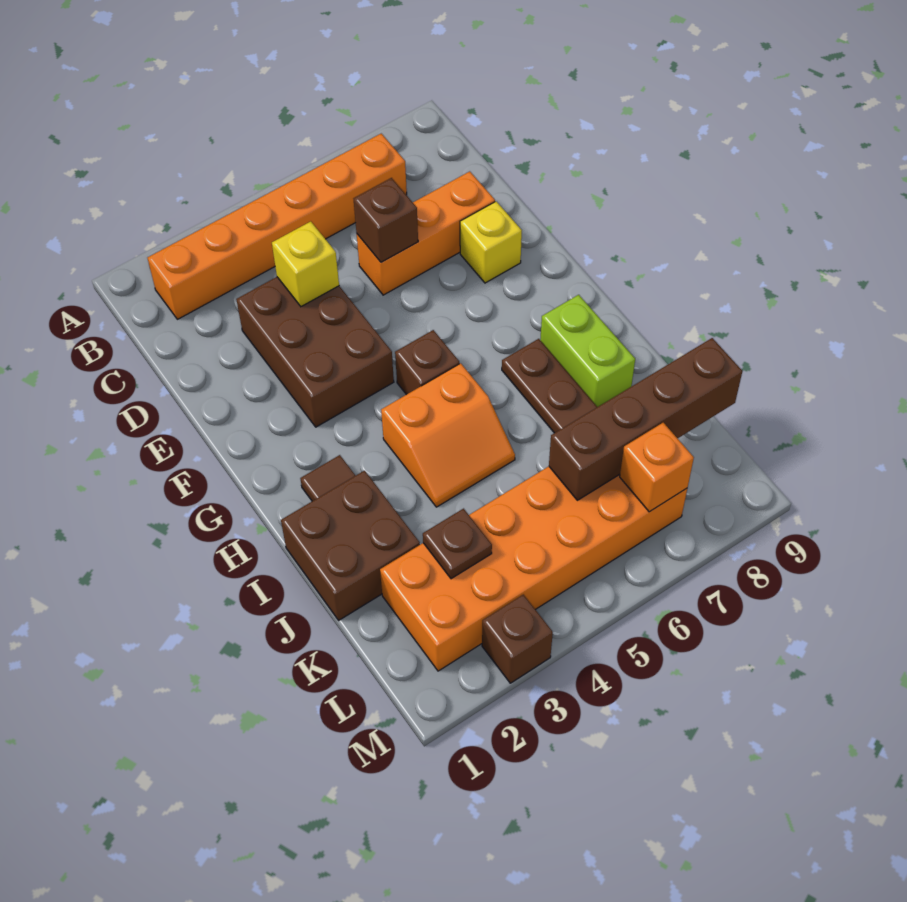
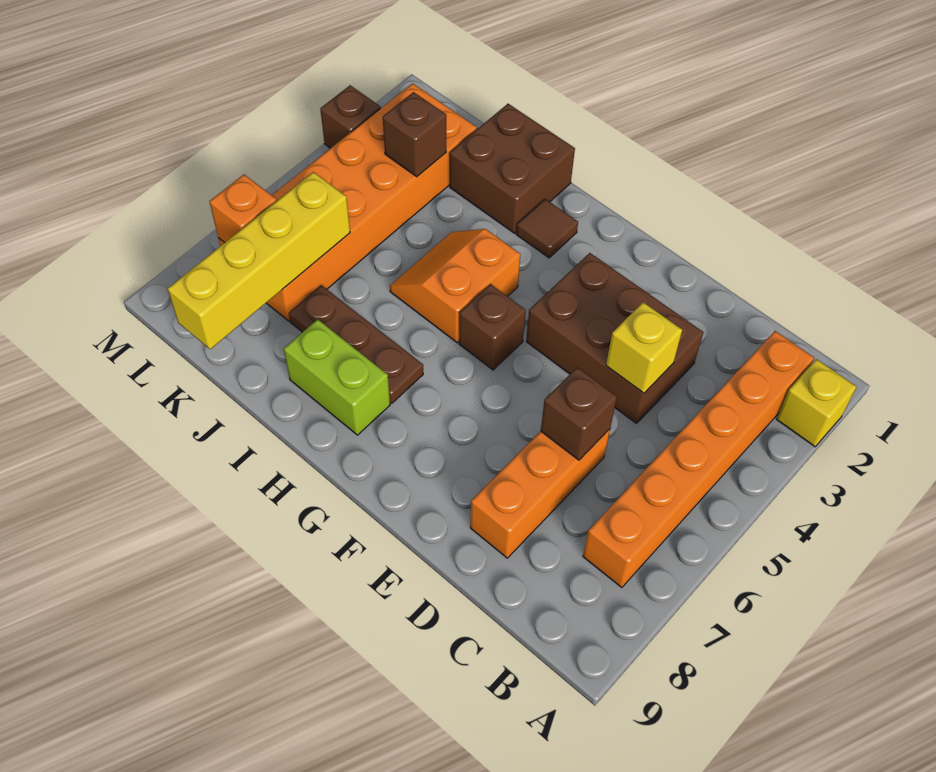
yellow brick E8 level 1 -> yellow brick A2 level 1
brown plate K3 level 2 -> brown brick K3 level 2
brown brick K6:K9 level 2 -> yellow brick K6:K9 level 2

